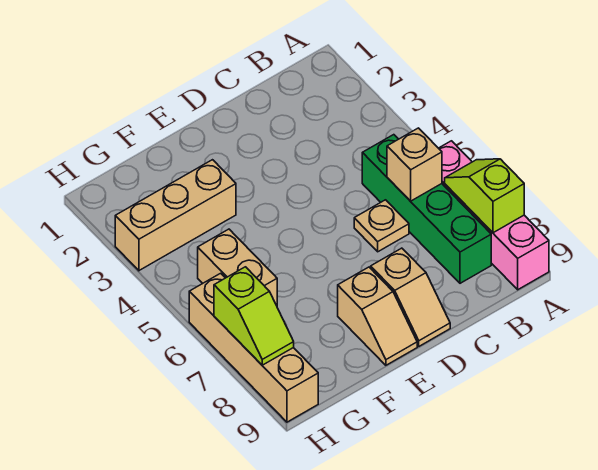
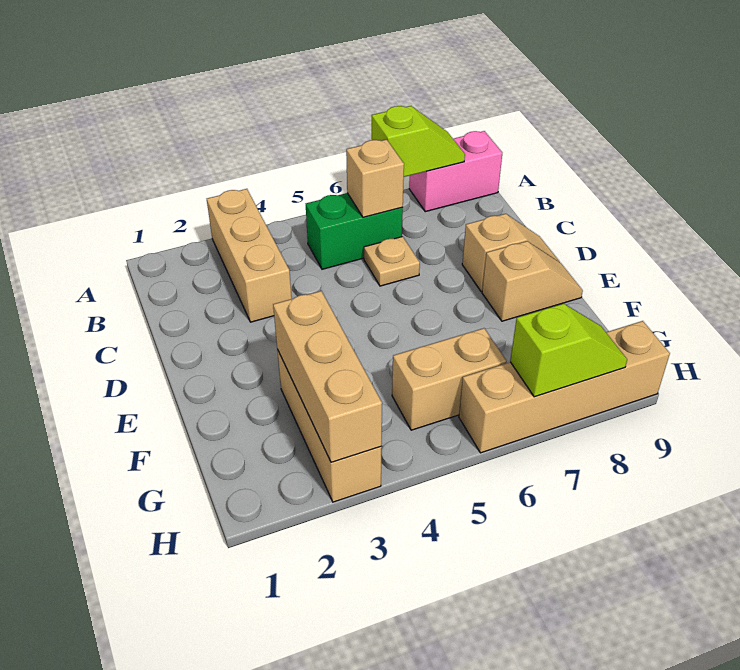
none -> tan brick A3:C3 level 1
pink brick A6:A9 level 1 -> pink brick A8:A9 level 1
lime slope A7:A8 level 2 top 8 -> lime slope A7:A8 level 2 top 7
green brick B5:B8 level 1 -> green brick B5:B6 level 1
none -> tan brick F3:H3 level 2

